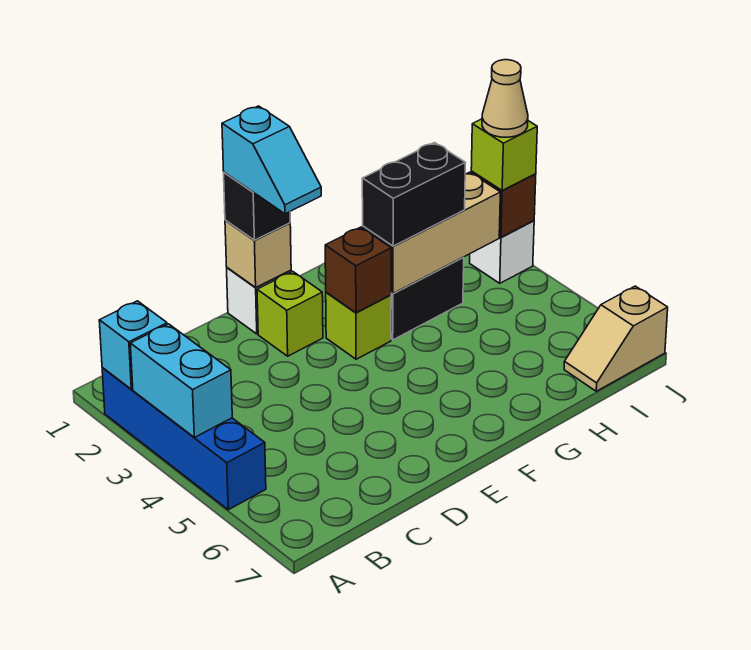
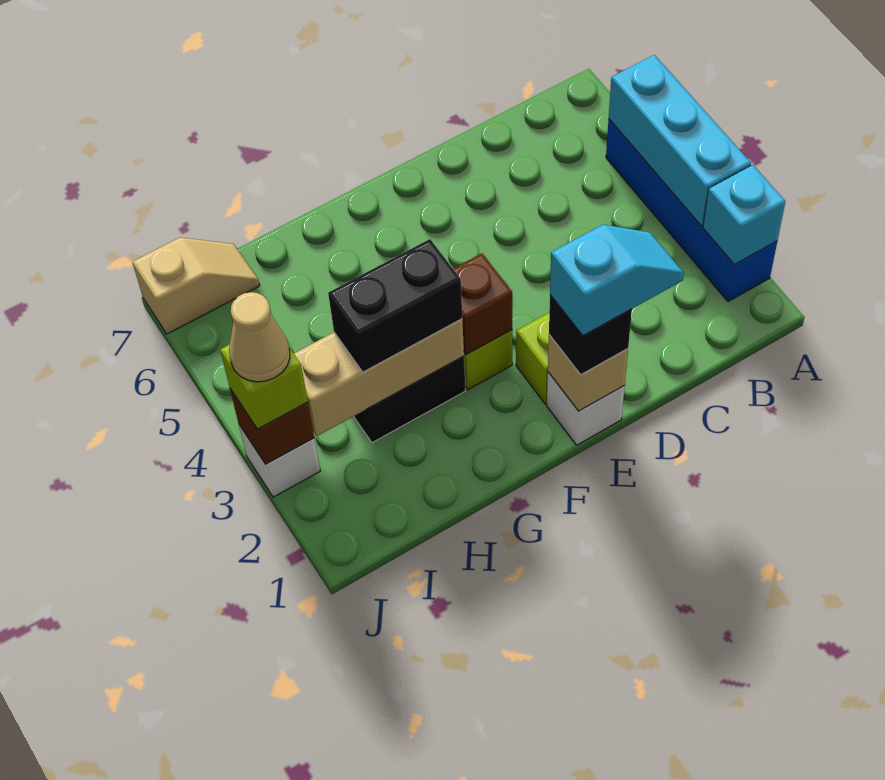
cyan brick A3:A4 level 2 -> cyan brick A3:A5 level 2
cyan slope E1:E2 level 4 top 1 -> cyan slope D1:E1 level 4 top E

